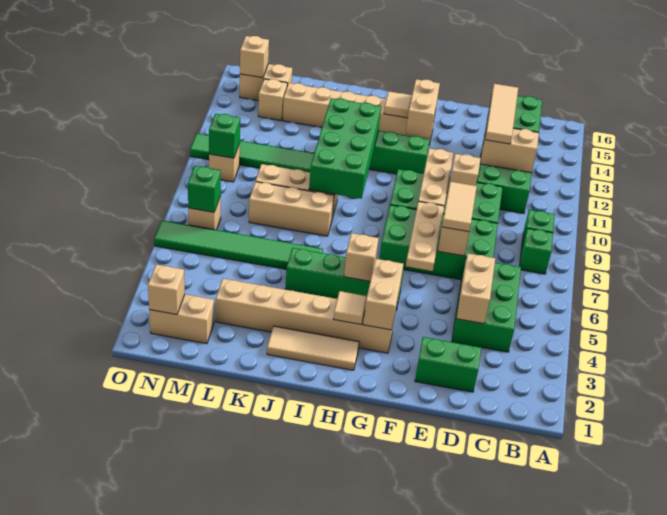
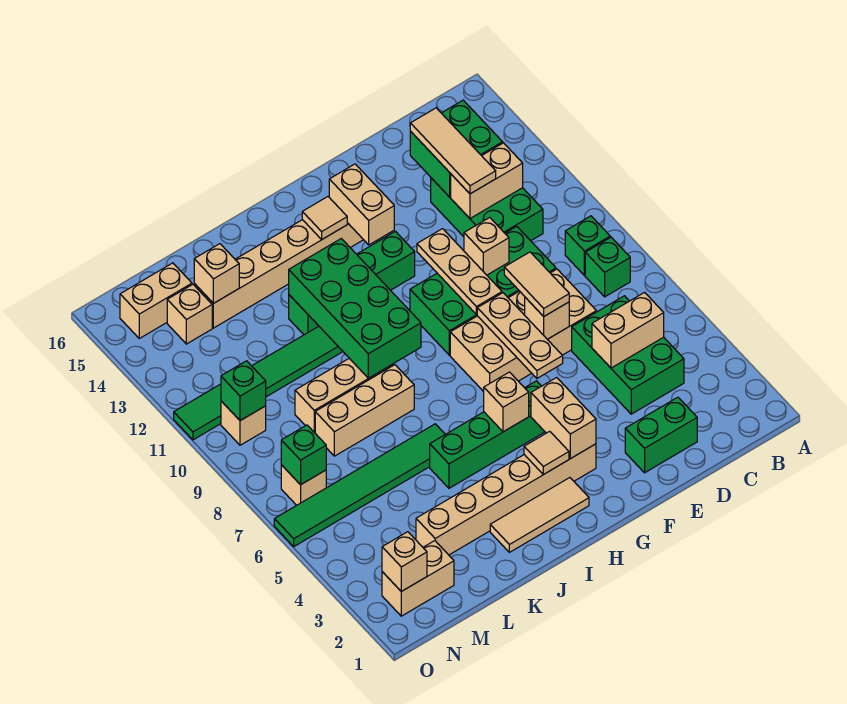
tan brick D4:D5 level 2 -> tan brick C5:D5 level 2
green brick D7:G8 level 1 -> tan brick D7:G8 level 1
tan brick N15 level 2 -> tan brick L14 level 2

